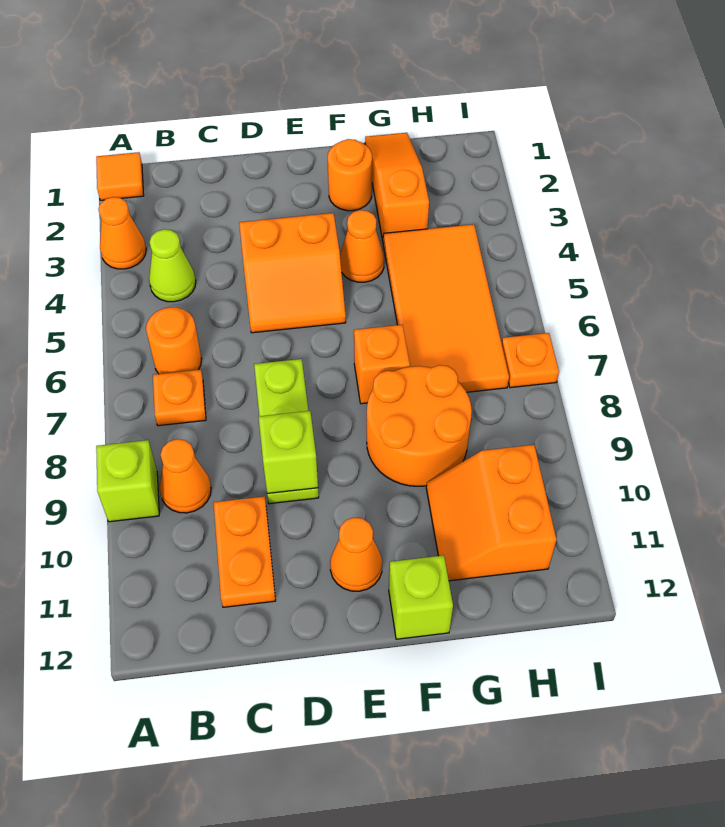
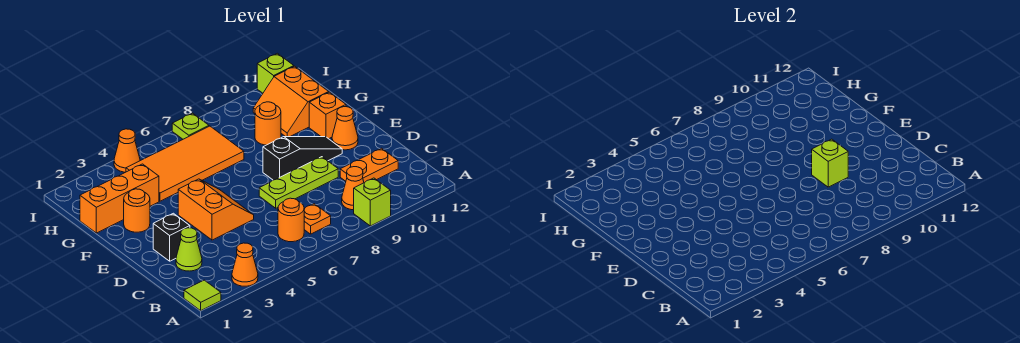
orange tile A1 level 1 -> lime tile A1 level 1
lime cone B4 level 1 -> lime cone C2 level 1
none -> black brick D2 level 1
none -> black slope E8:E10 level 1 top 8
orange cone F4 level 1 -> orange cone I4 level 1
orange brick F7 level 1 -> orange brick F11 level 1
orange round brick F8:G9 level 1 -> orange round brick G9 level 1
lime brick F12 level 1 -> lime brick I11 level 1
orange slope G1:G3 level 1 top 3 -> orange brick G1:G3 level 1
orange slope G10:H11 level 1 top H -> orange slope G10:H11 level 1 top 11
orange plate I7 level 1 -> lime plate I7 level 1

